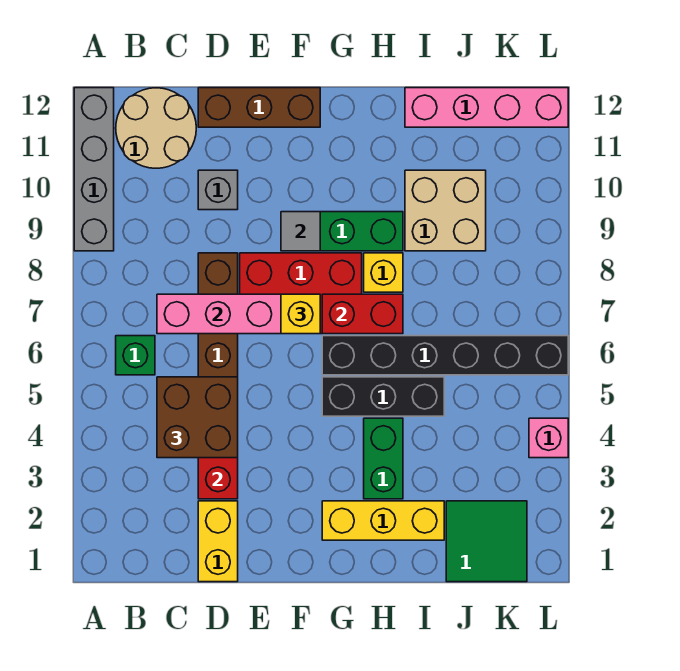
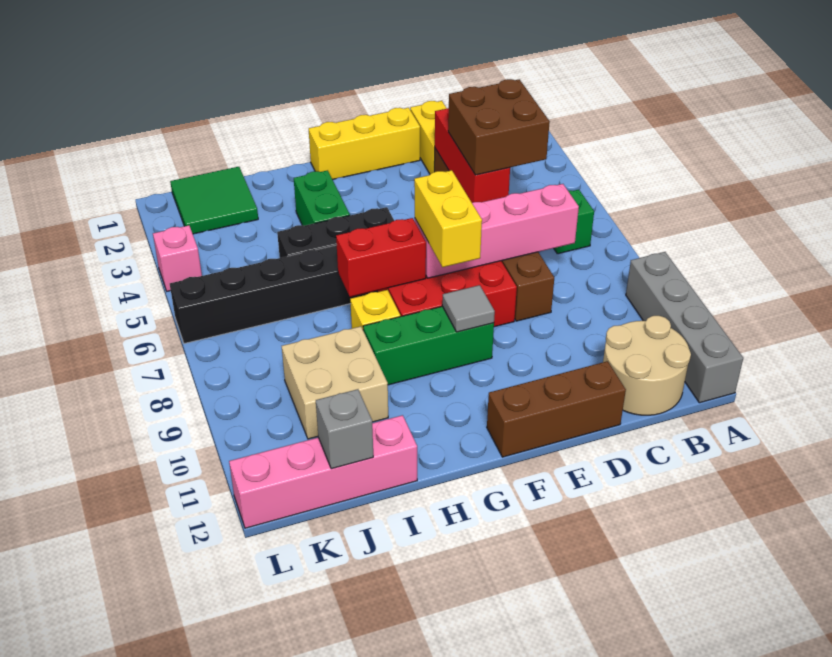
grey brick D10 level 1 -> grey brick J12 level 2
yellow brick F7 level 3 -> yellow brick F7:F8 level 3
yellow brick G2:I2 level 1 -> yellow brick E1:G1 level 1

